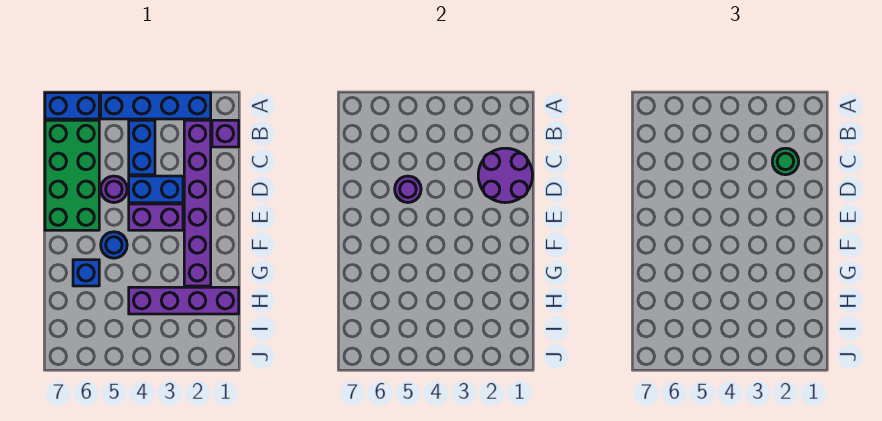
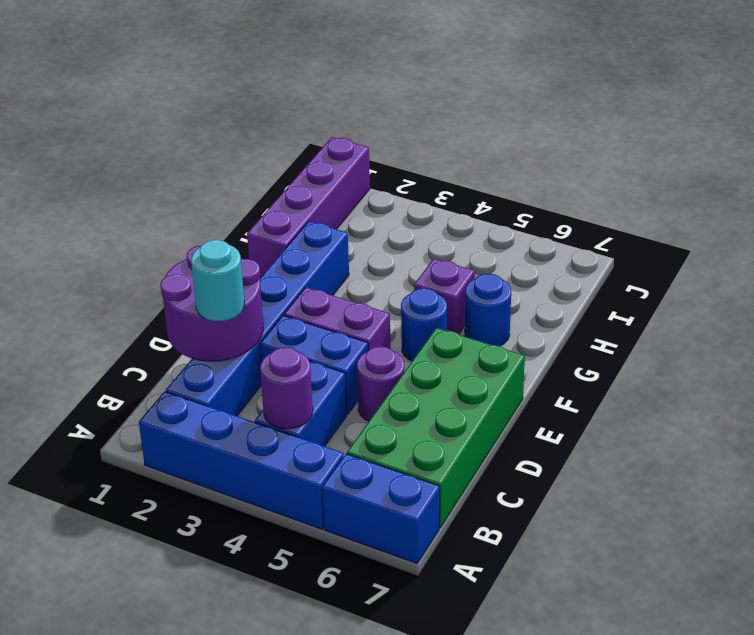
purple brick B1 level 1 -> purple brick G5 level 1
purple brick B2:G2 level 1 -> blue brick B2:G2 level 1
green round brick C2 level 3 -> cyan round brick C2 level 3
purple round brick D5 level 2 -> purple round brick B4 level 2
blue brick G6 level 1 -> blue round brick G6 level 1
purple brick H1:H4 level 1 -> purple brick G1:J1 level 1

